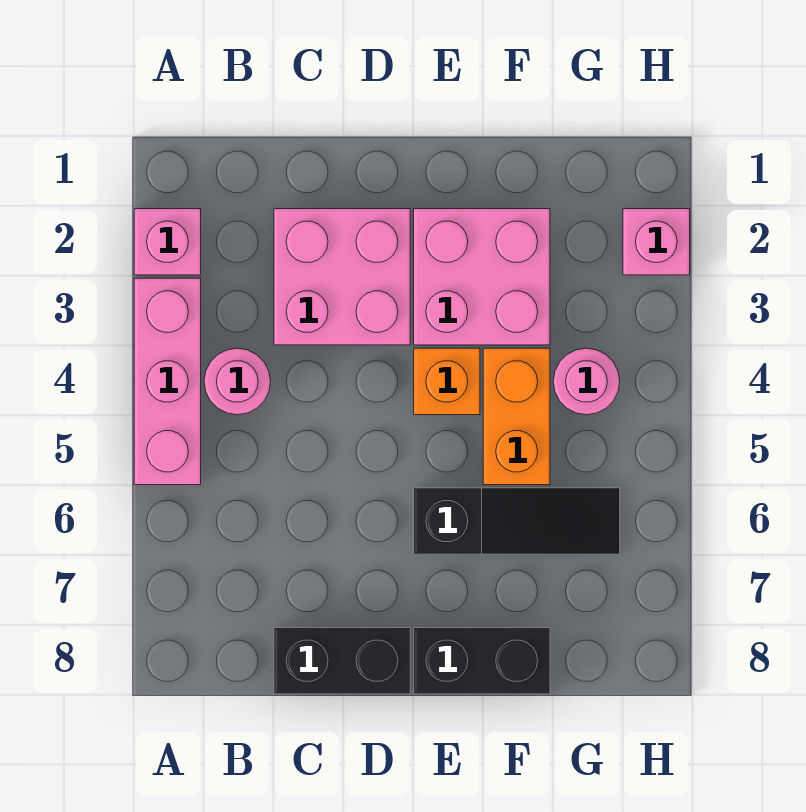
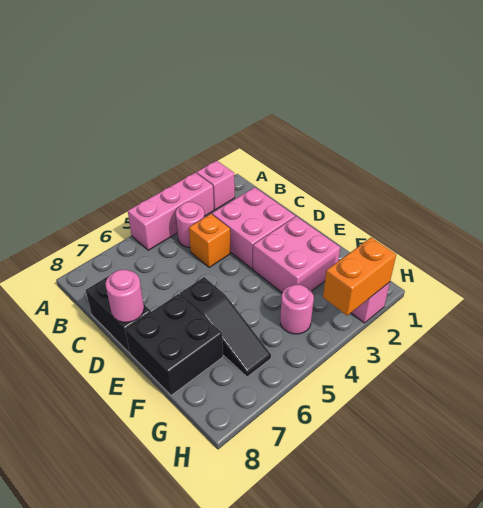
none -> pink round brick D8 level 2
orange brick E4 level 1 -> orange brick C4 level 1
black brick E8:F8 level 1 -> black brick E7:F8 level 1
orange brick F4:F5 level 1 -> orange brick H2:H3 level 2

